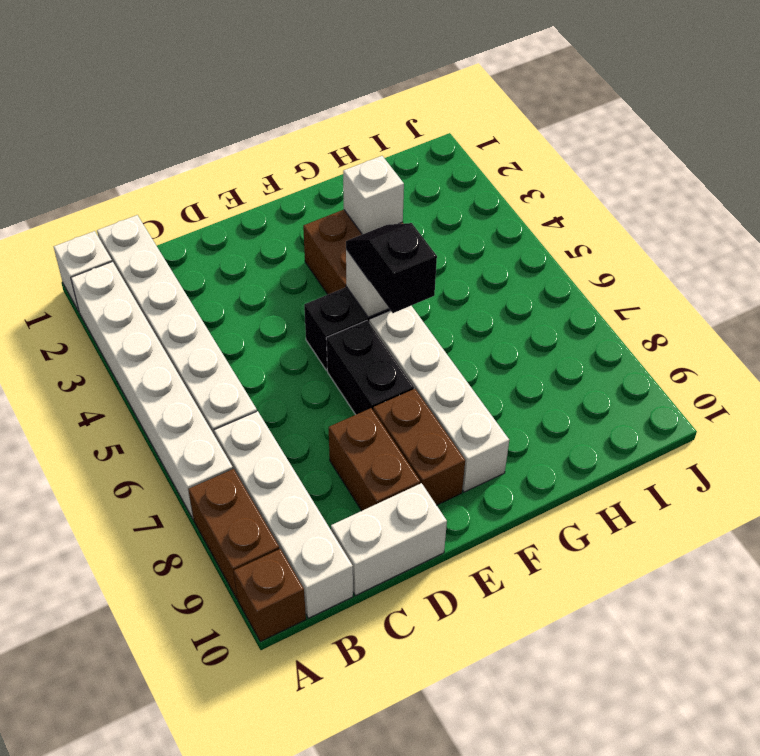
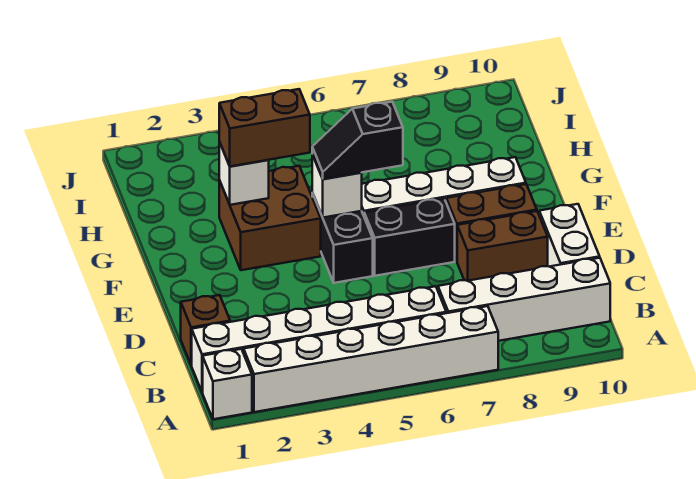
brown brick A8:A9 level 1 -> brown brick G3:G4 level 3
brown brick A10 level 1 -> brown brick C1 level 1

